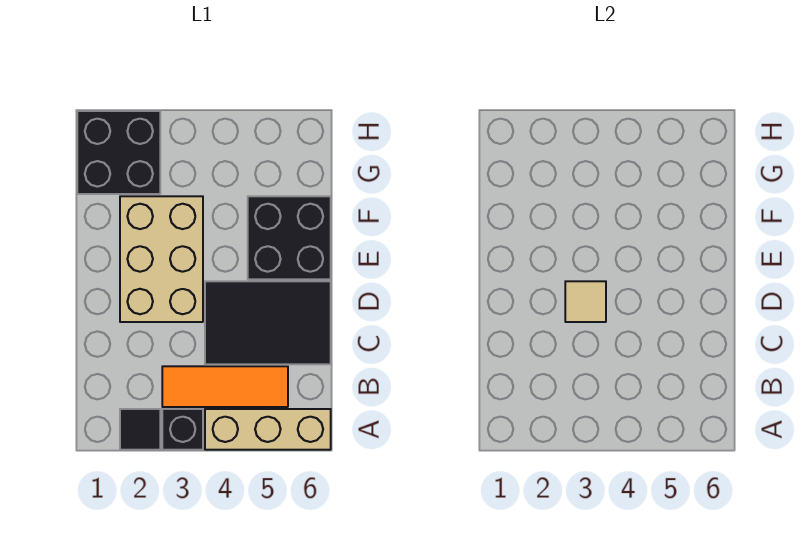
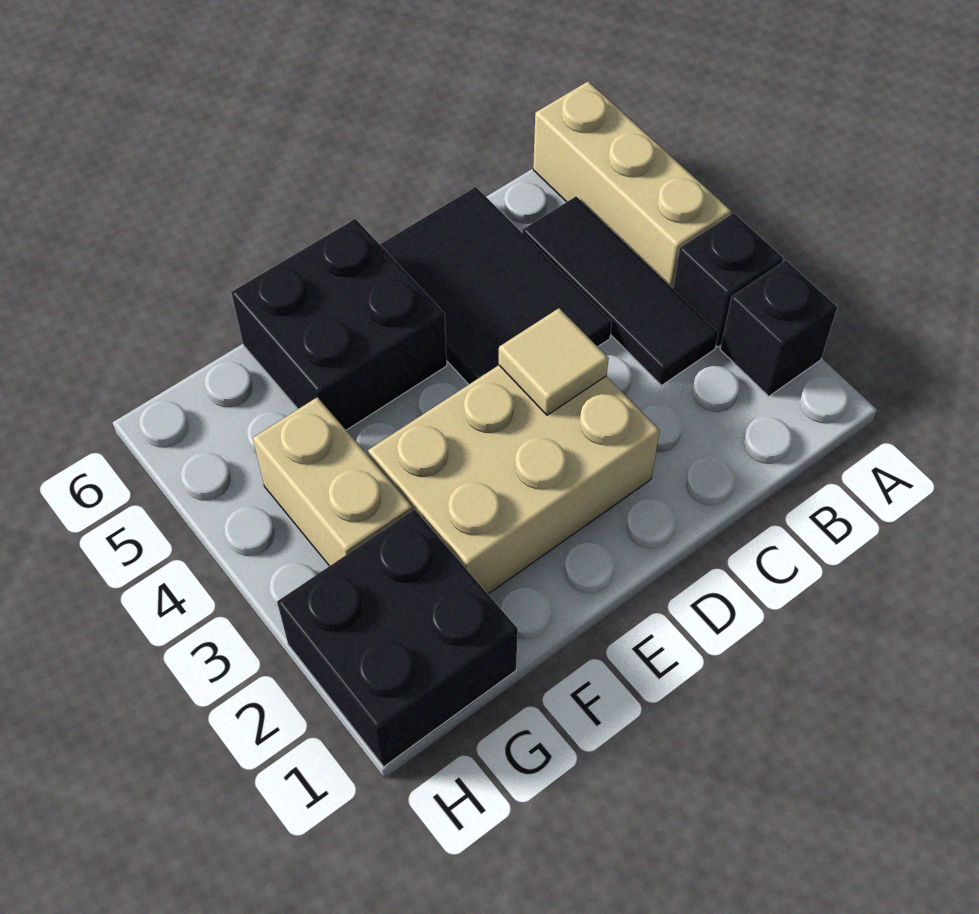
black tile A2 level 1 -> black brick A2 level 1
orange tile B3:B5 level 1 -> black tile B3:B5 level 1
none -> tan brick G3:G4 level 1

